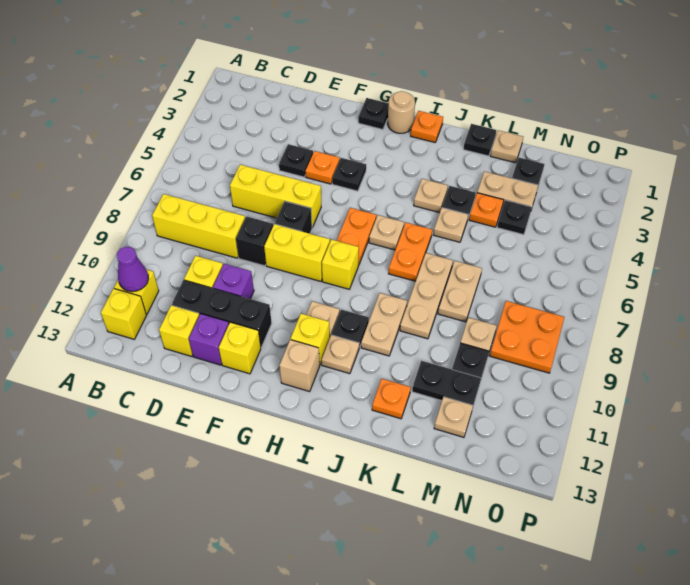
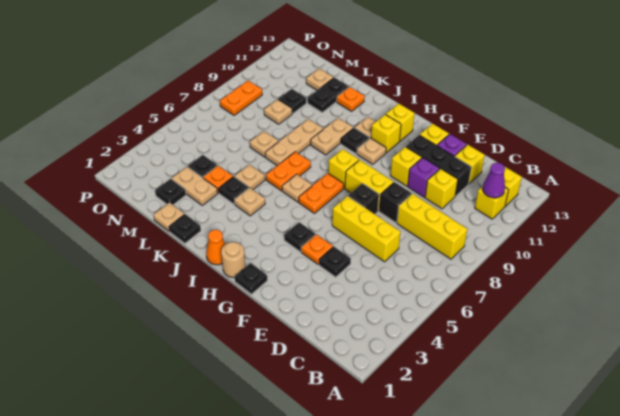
none -> yellow brick F10 level 1
tan brick H12 level 1 -> yellow brick H12 level 1
orange plate I1 level 1 -> orange cone I1 level 1
tan plate L7:L8 level 1 -> tan plate L7 level 1
black plate L11:M11 level 1 -> black plate L11:L12 level 1
orange plate N8:O9 level 1 -> orange plate O8:O9 level 1

